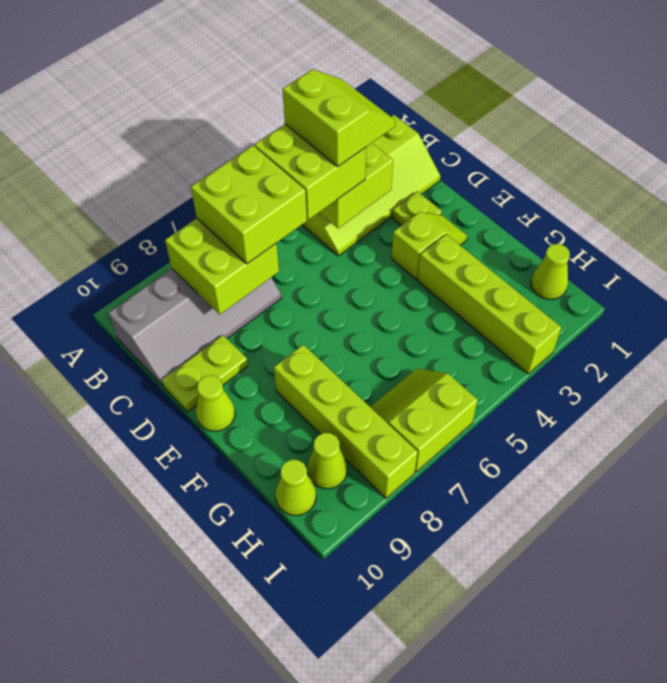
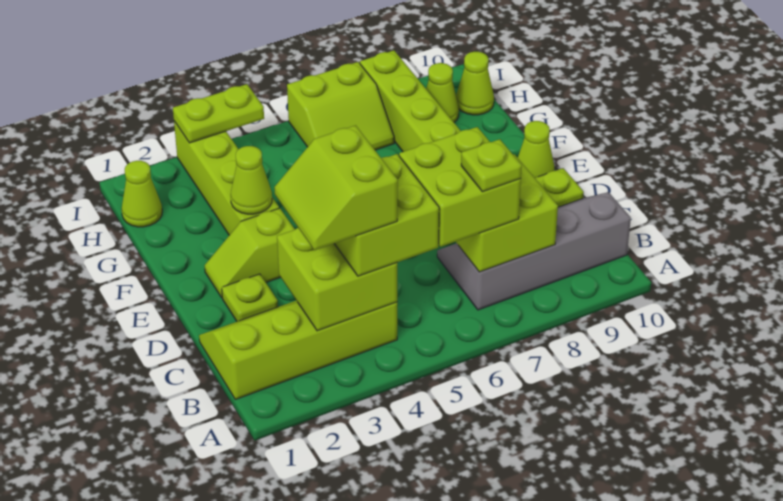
none -> lime plate B7 level 4
none -> lime cone F3 level 2
none -> lime plate I3:I4 level 2

